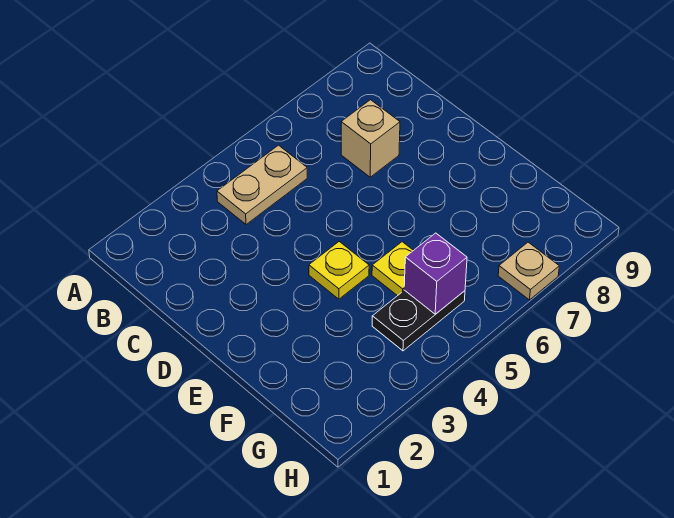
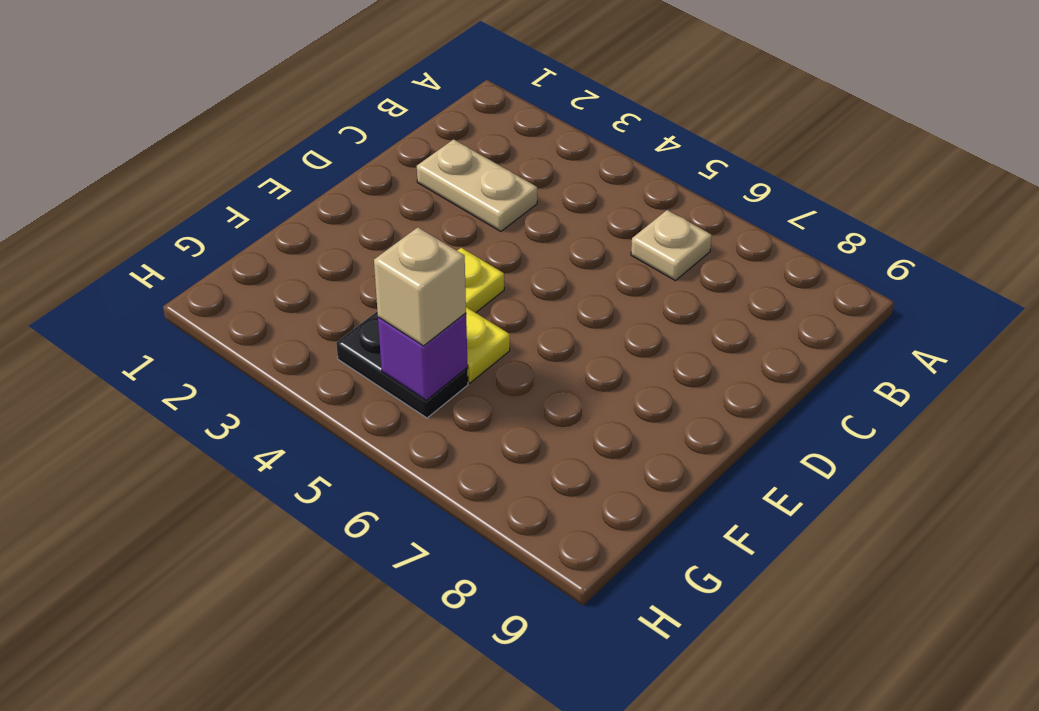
tan plate B4:B5 level 1 -> tan plate C2:C3 level 1
tan brick C7 level 1 -> tan brick G5 level 3
tan plate H7 level 1 -> tan plate B6 level 1

